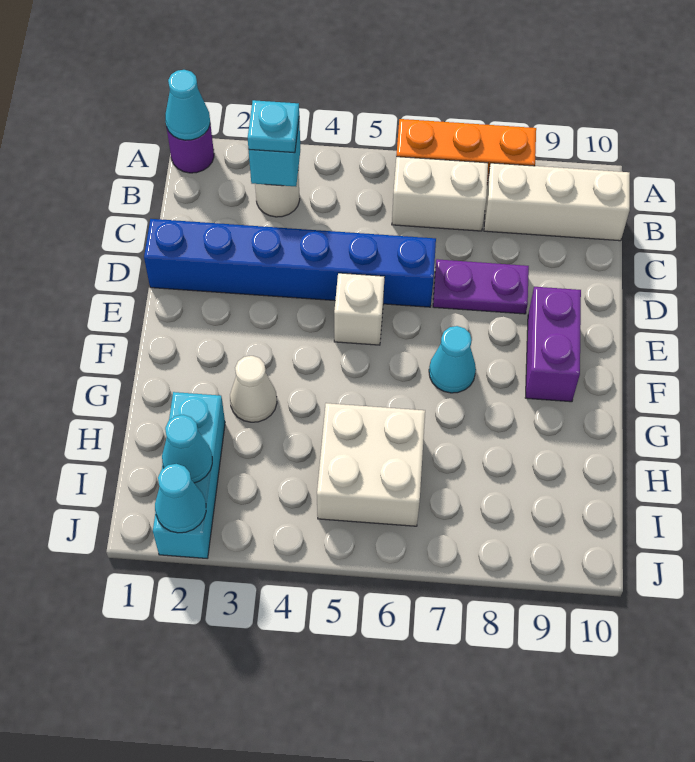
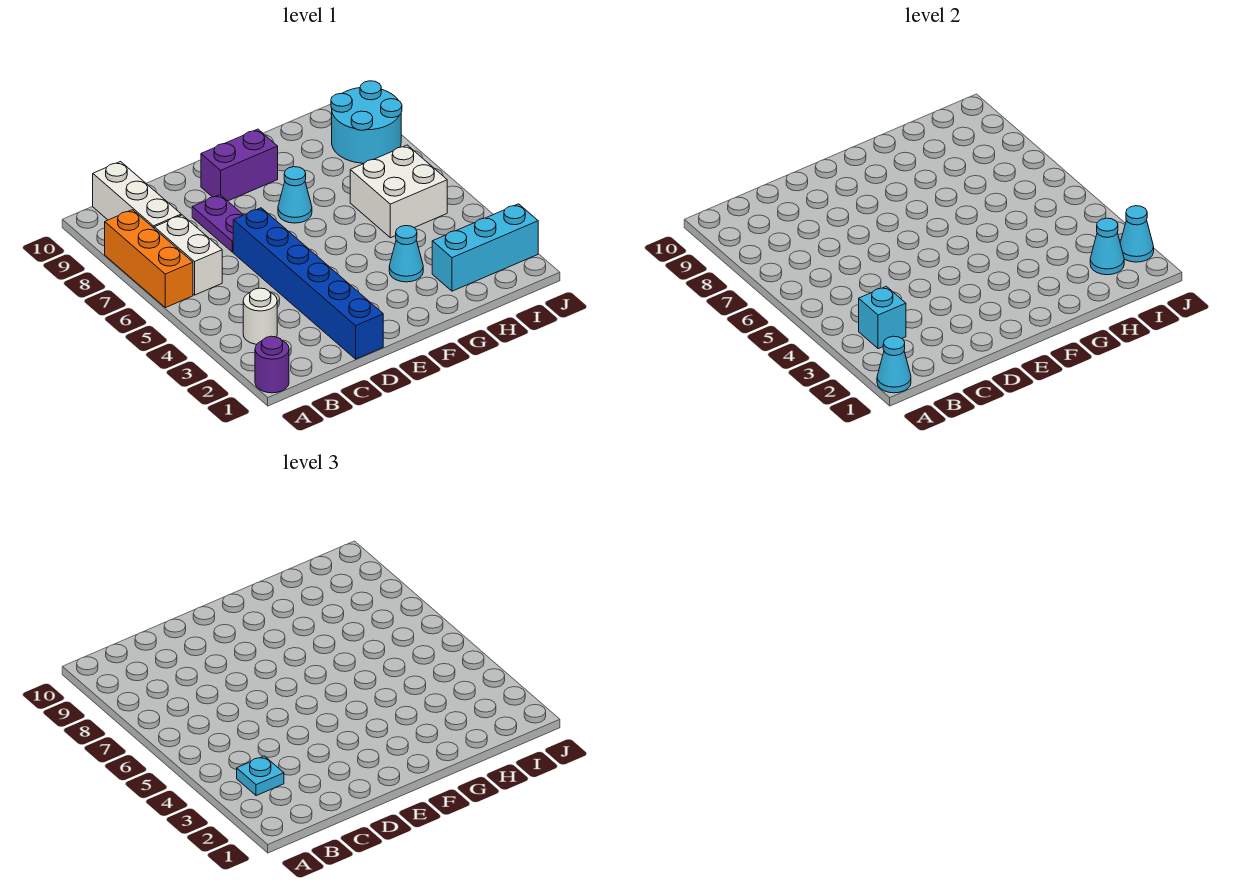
white brick E5 level 1 -> none
white cone G3 level 1 -> cyan cone G3 level 1
none -> cyan round brick I8:J9 level 1

